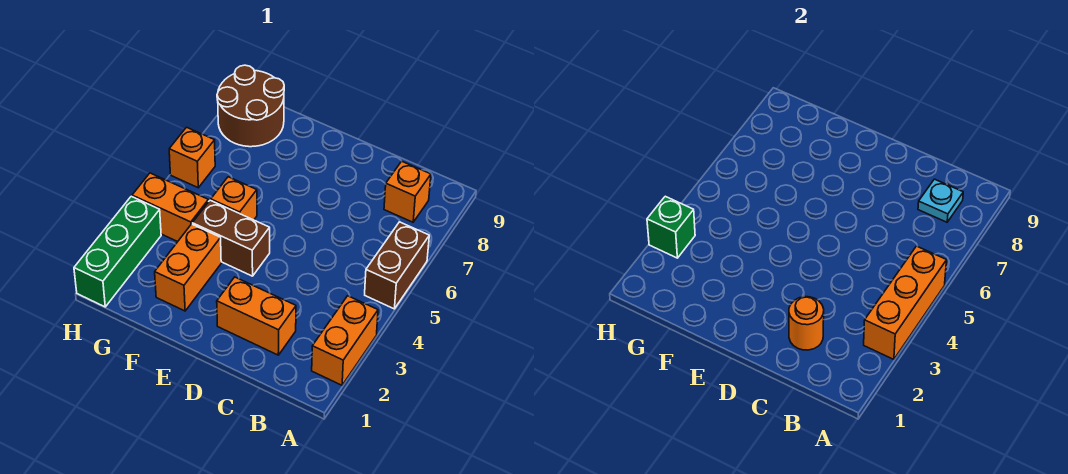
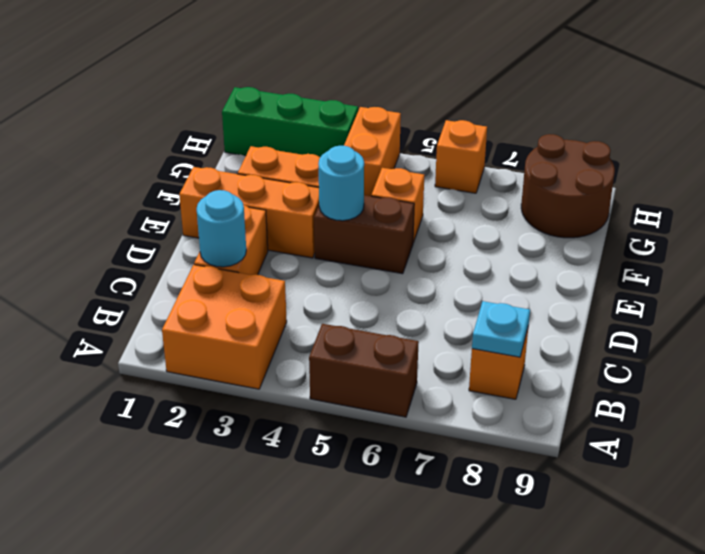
orange brick A2:A3 level 1 -> orange brick A2:B3 level 1
orange brick A3:A5 level 2 -> orange brick E1:E3 level 1
orange round brick C2 level 2 -> cyan round brick C2 level 2
brown brick E4:F4 level 1 -> brown brick E4:E5 level 1
none -> cyan round brick E4 level 2
green brick H3 level 2 -> none

